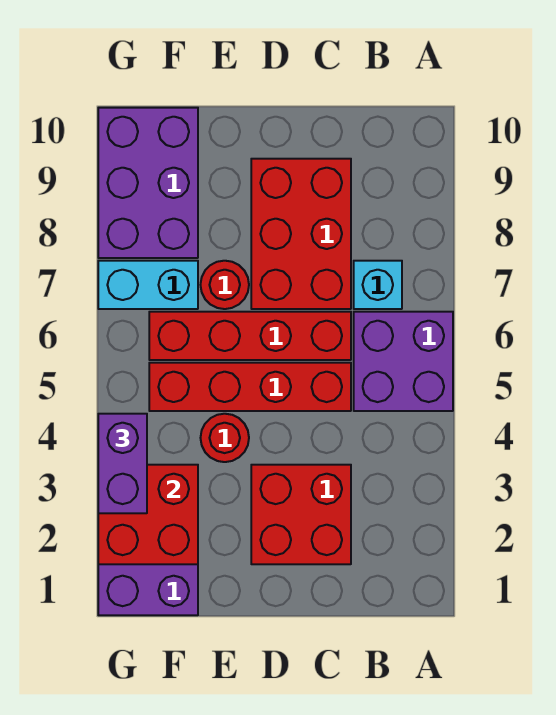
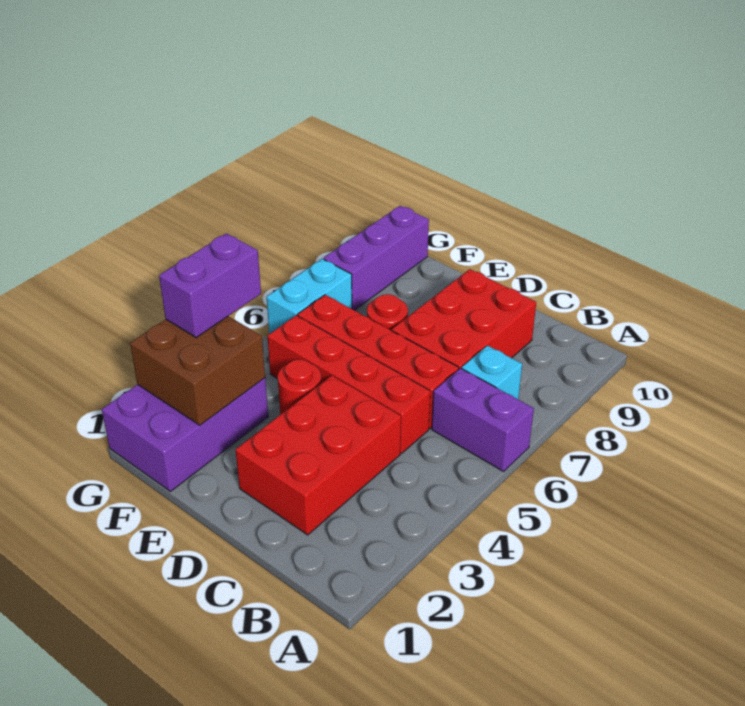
purple brick A5:B6 level 1 -> purple brick A6:B6 level 1
red brick C2:D3 level 1 -> red brick C2:D4 level 1
red brick F2:G3 level 2 -> brown brick F2:G3 level 2
cyan brick F7:G7 level 1 -> cyan brick G6:G7 level 1
purple brick F8:G10 level 1 -> purple brick G8:G10 level 1

